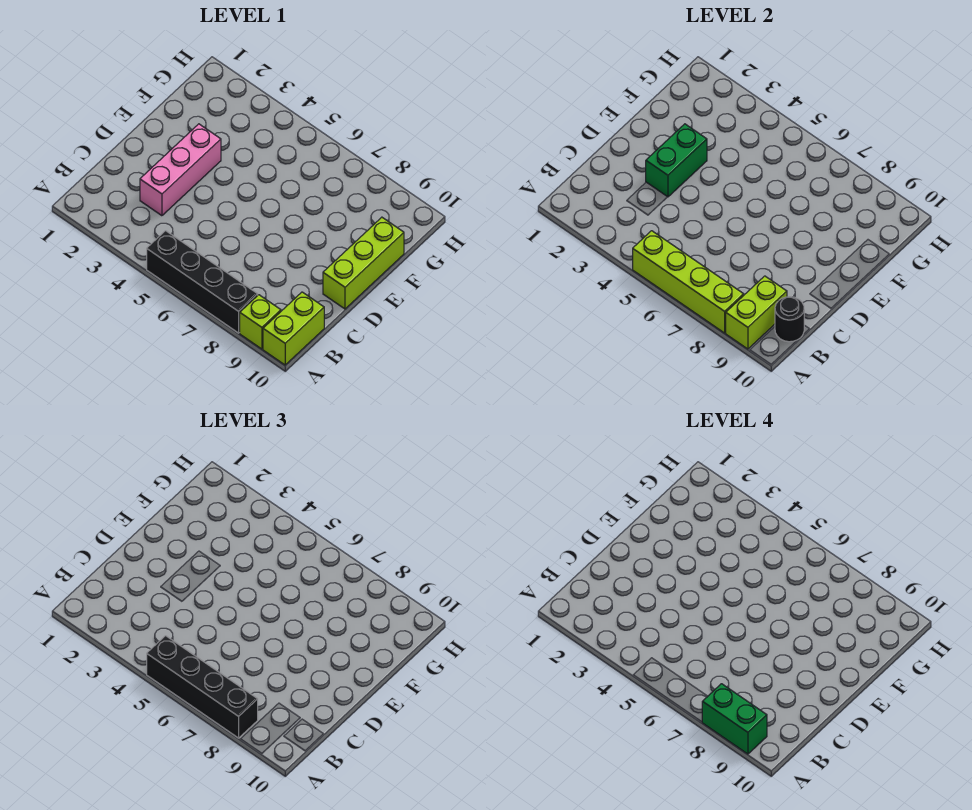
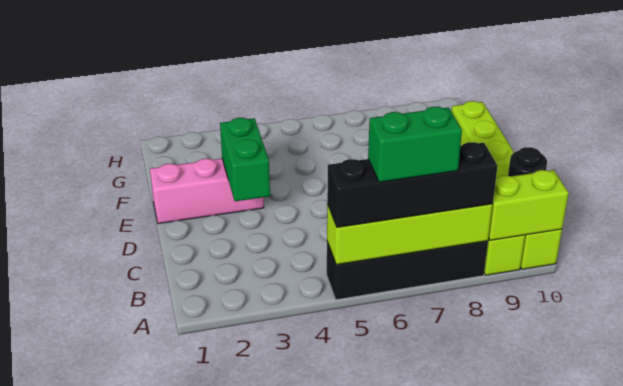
green brick A8:A9 level 4 -> green brick A6:A7 level 4
lime brick A9:B9 level 2 -> lime brick A9:A10 level 2
pink brick C3:E3 level 1 -> pink brick E1:E3 level 1

